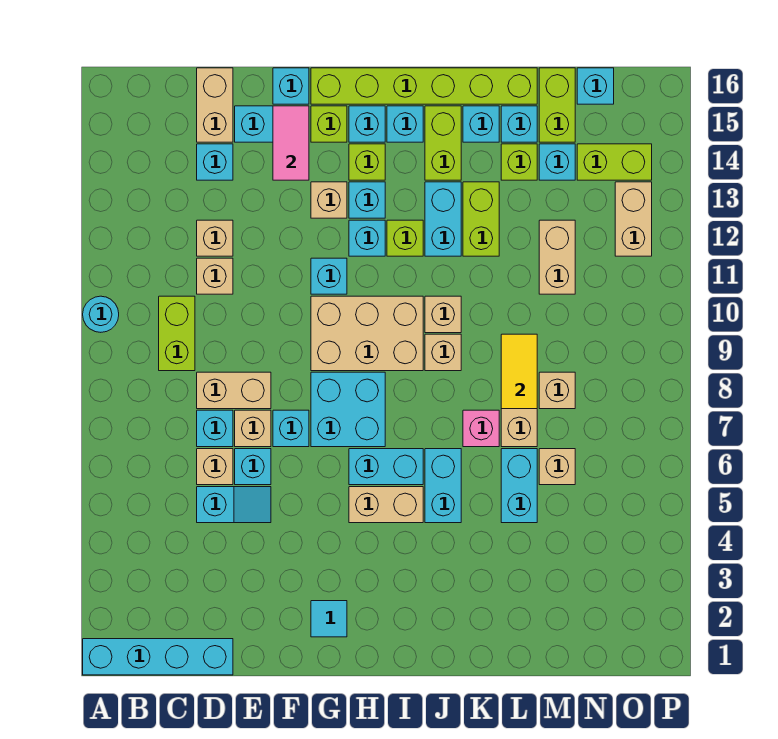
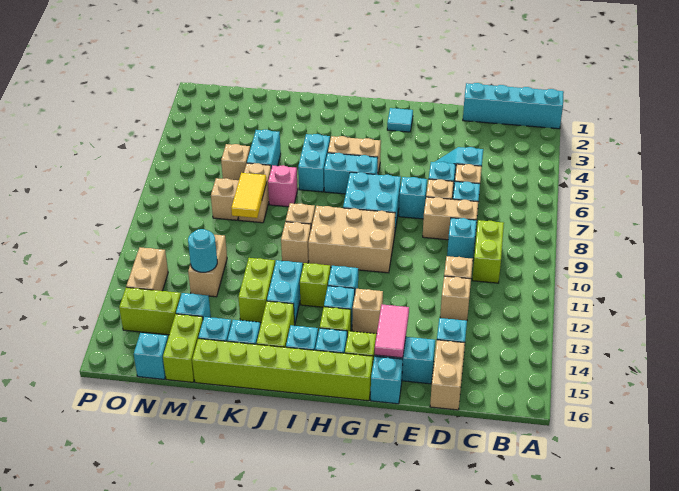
cyan round brick A10 level 1 -> cyan round brick M12 level 2
cyan brick G11 level 1 -> cyan brick D9 level 1
lime brick L14 level 1 -> none

